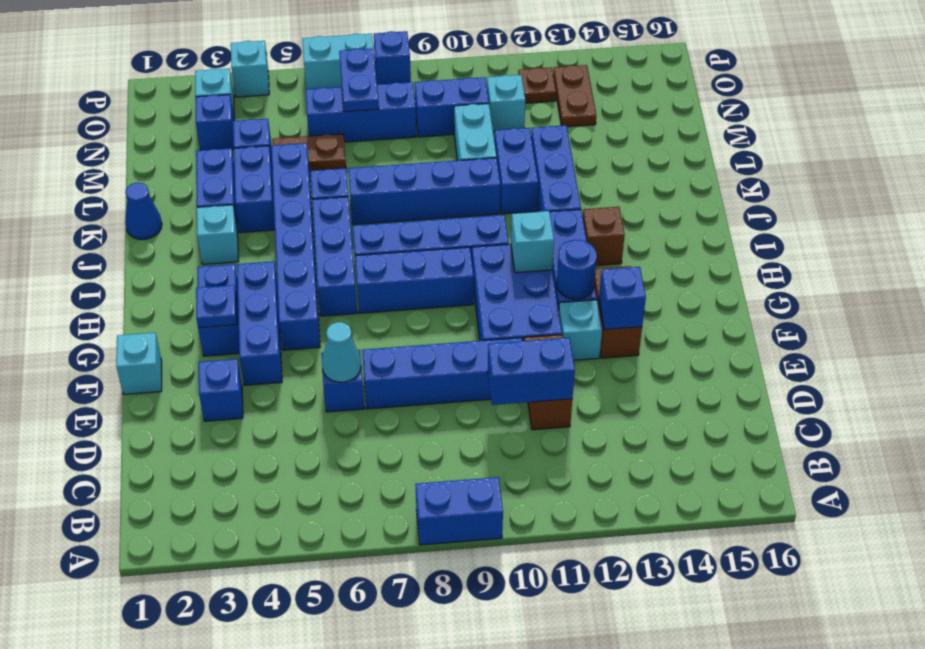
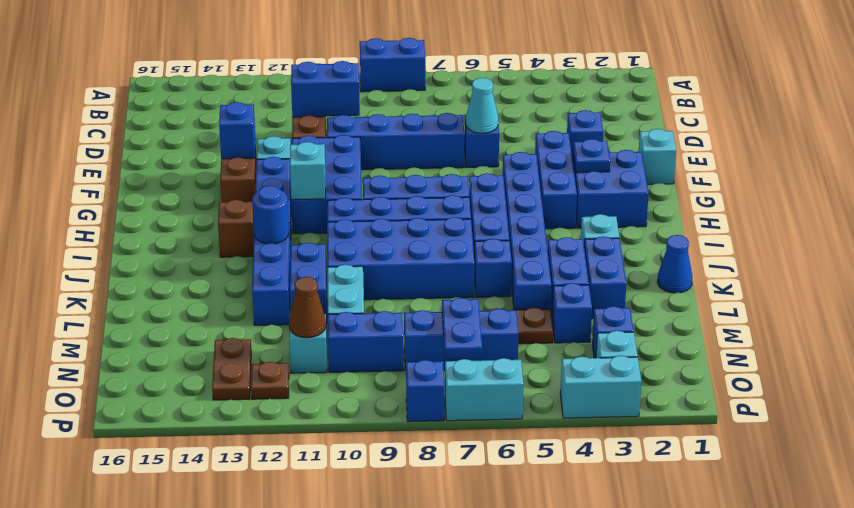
blue brick G3:H3 level 1 -> blue brick G2:H3 level 1
blue round brick G12 level 2 -> blue round brick J12 level 2
blue brick K7:K10 level 1 -> blue brick J7:K10 level 1
none -> brown cone N11 level 2
cyan brick P4 level 1 -> cyan brick P3:P4 level 1

